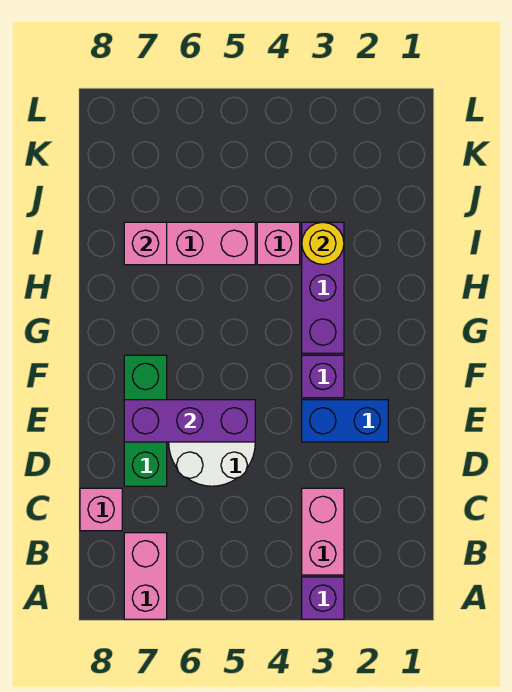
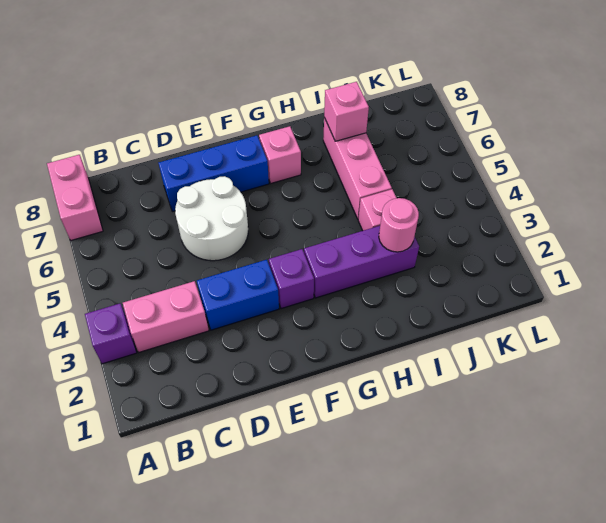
pink brick A7:B7 level 1 -> pink brick A7:A8 level 1
pink brick C8 level 1 -> pink brick G7 level 1
green brick D7:F7 level 1 -> blue brick D7:F7 level 1
blue brick E2:E3 level 1 -> blue brick D3:E3 level 1
purple brick E5:E7 level 2 -> none
yellow round brick I3 level 2 -> pink round brick I3 level 2

